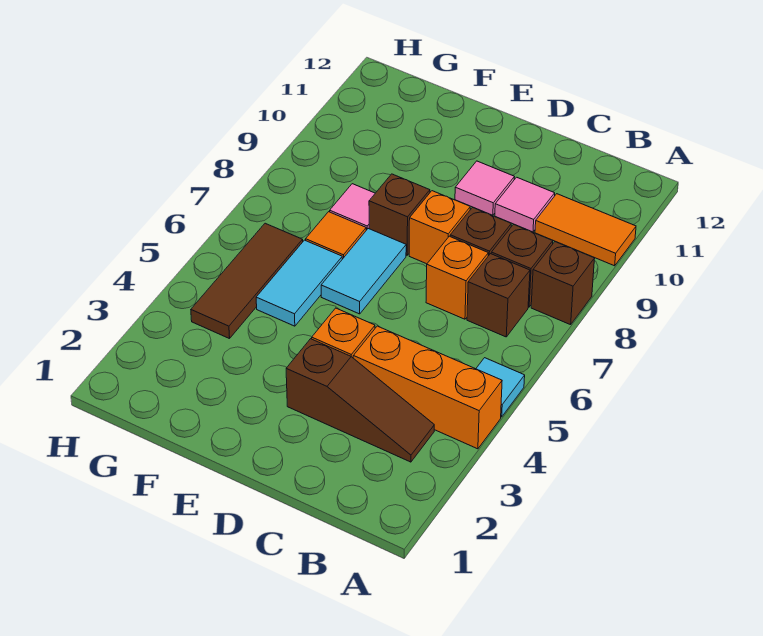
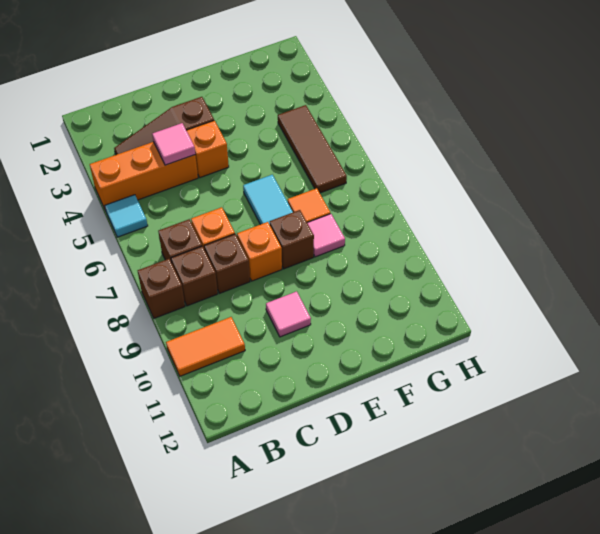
pink tile C10 level 1 -> pink tile C4 level 2
cyan tile F5:F6 level 1 -> none

